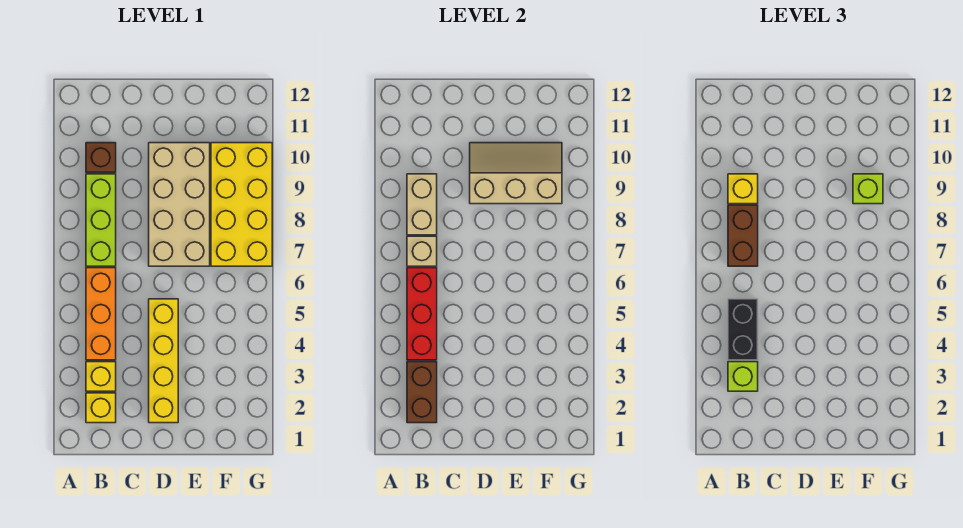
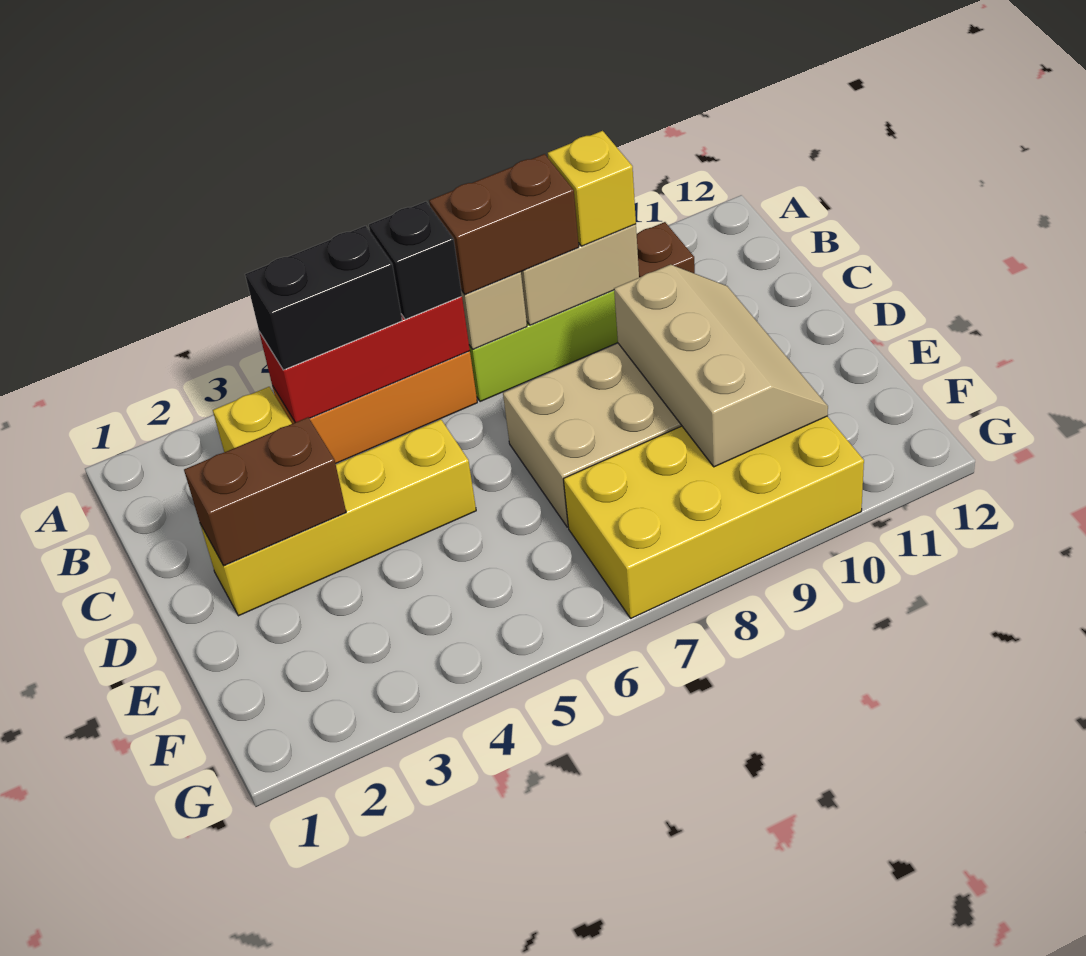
yellow brick B2 level 1 -> none
brown brick B2:B3 level 2 -> brown brick D2:D3 level 2
lime brick B3 level 3 -> none
none -> black brick B6 level 3
lime brick F9 level 3 -> none

